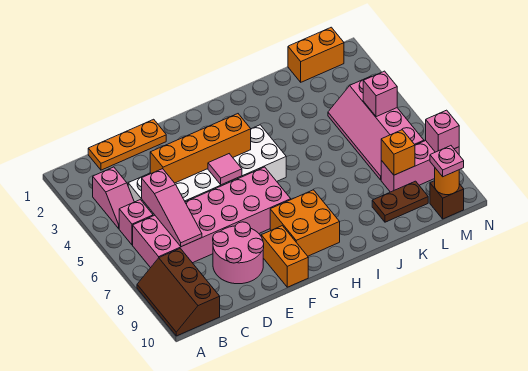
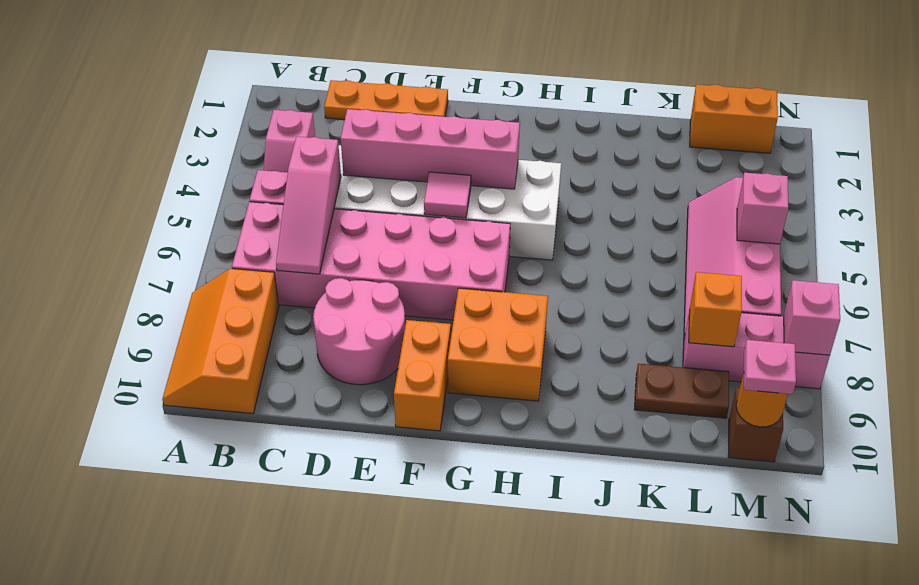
brown slope A8:B10 level 1 top B -> orange slope A8:B10 level 1 top B
orange brick D4:G4 level 2 -> pink brick D4:G4 level 2

